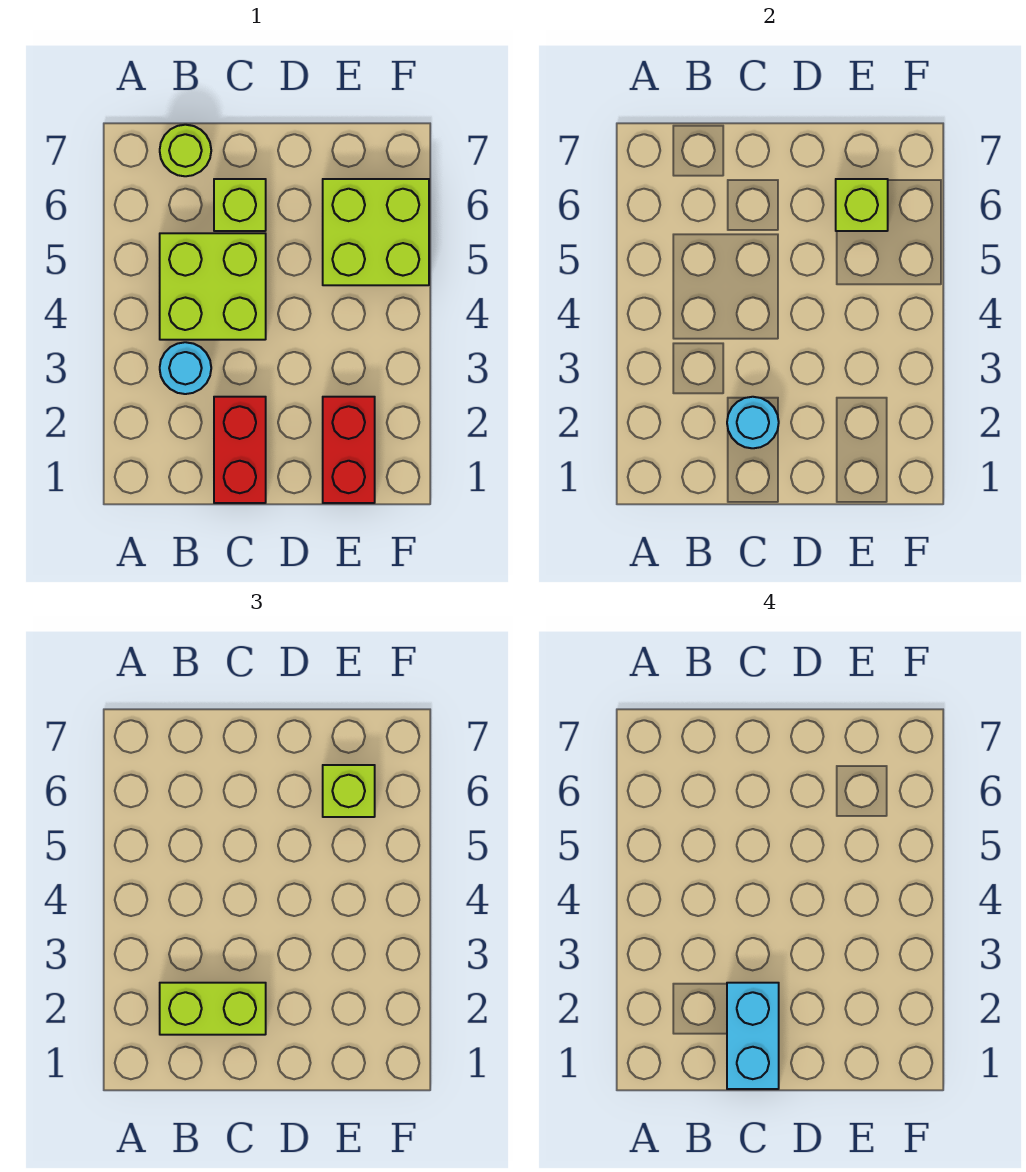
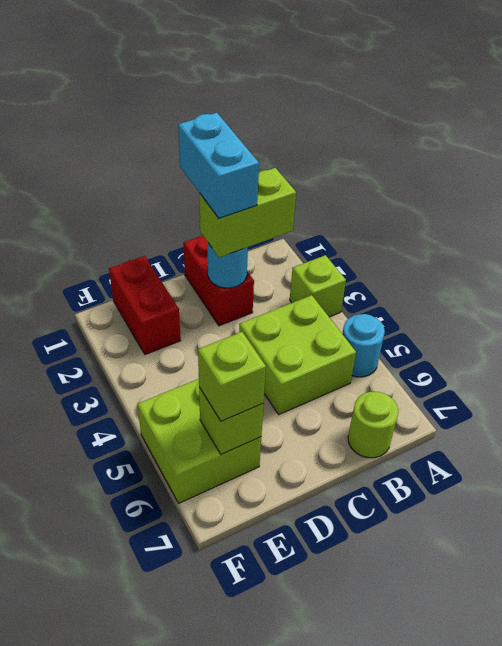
cyan round brick B3 level 1 -> cyan round brick A5 level 1
lime brick C6 level 1 -> lime brick A3 level 1

